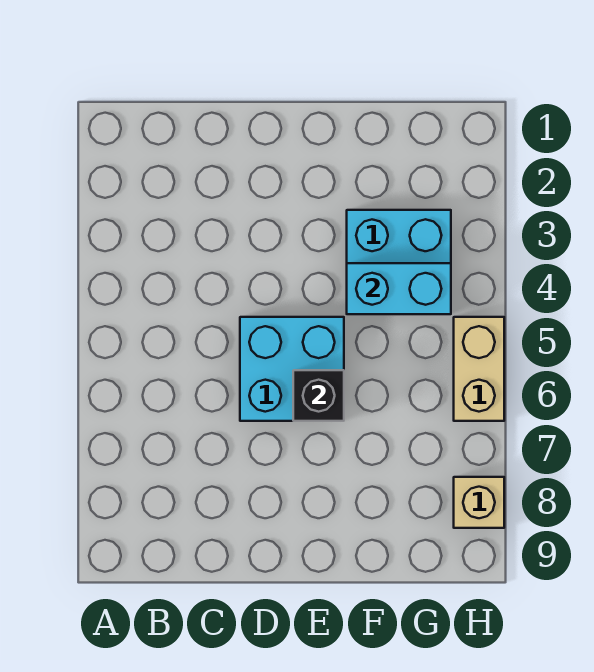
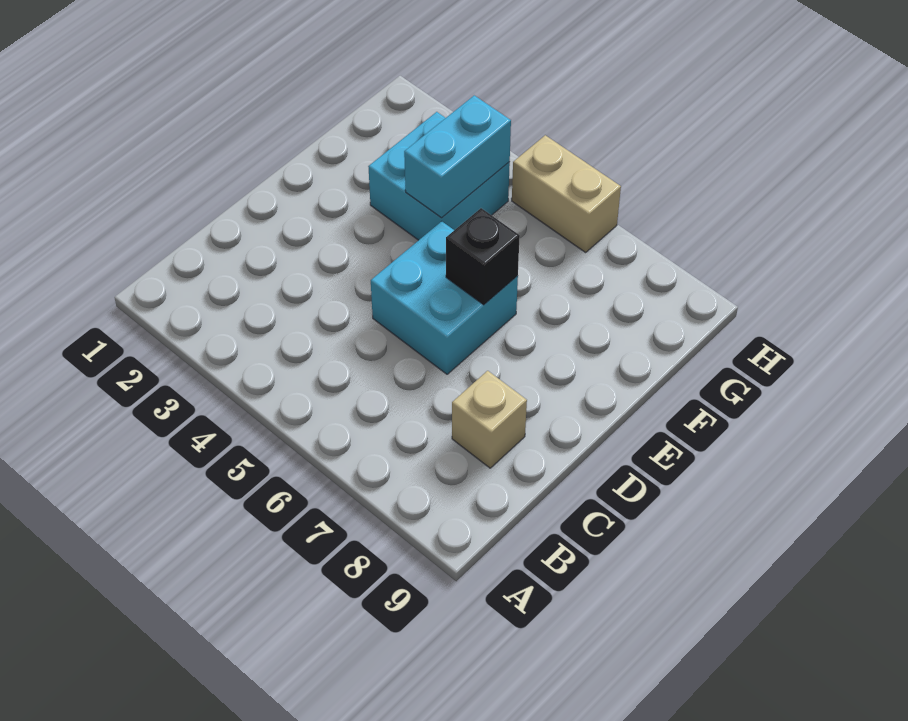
tan brick H8 level 1 -> tan brick C8 level 1

